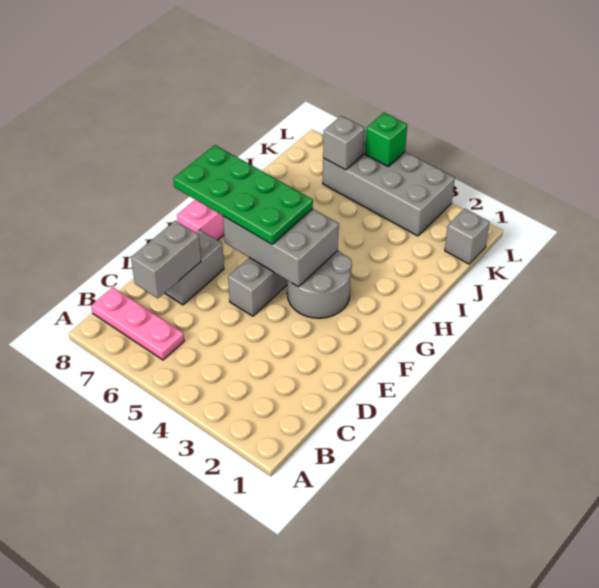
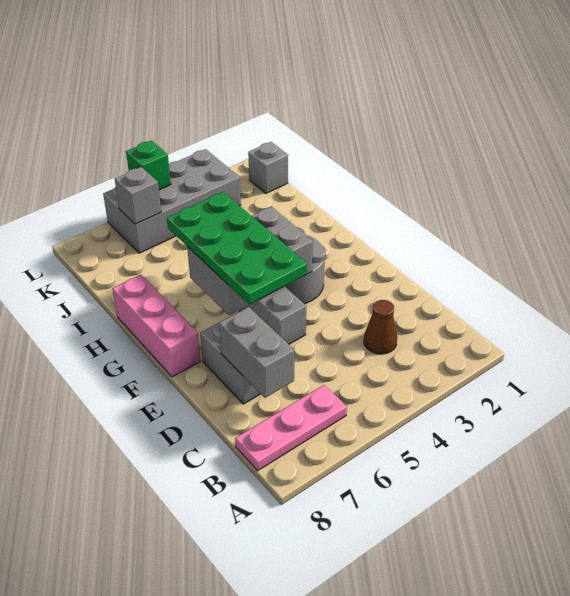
none -> brown cone C3 level 1
green plate F5:G8 level 3 -> green plate E5:H6 level 3

